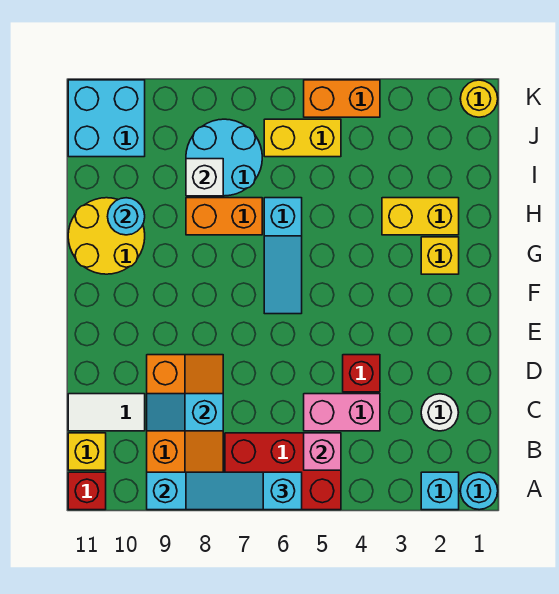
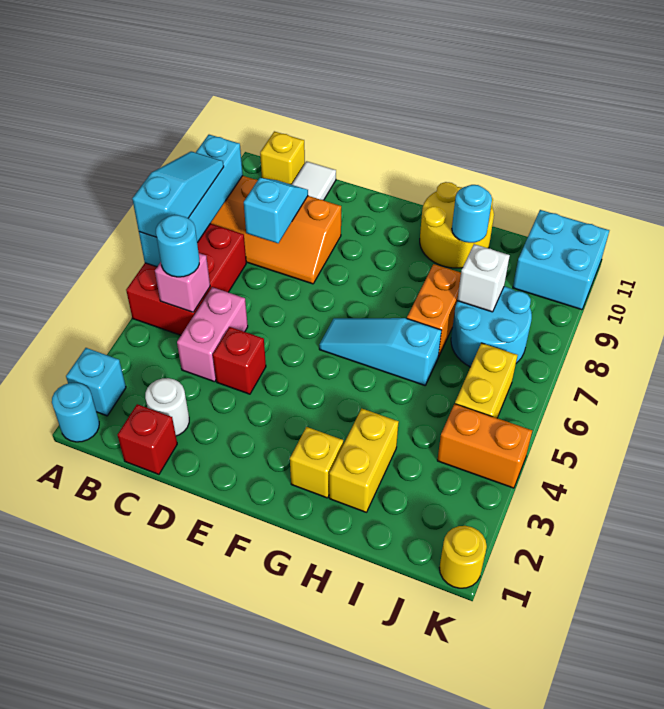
red brick A11 level 1 -> red brick C1 level 1
none -> cyan round brick B5 level 3
orange brick K4:K5 level 1 -> orange brick J4:K4 level 1

